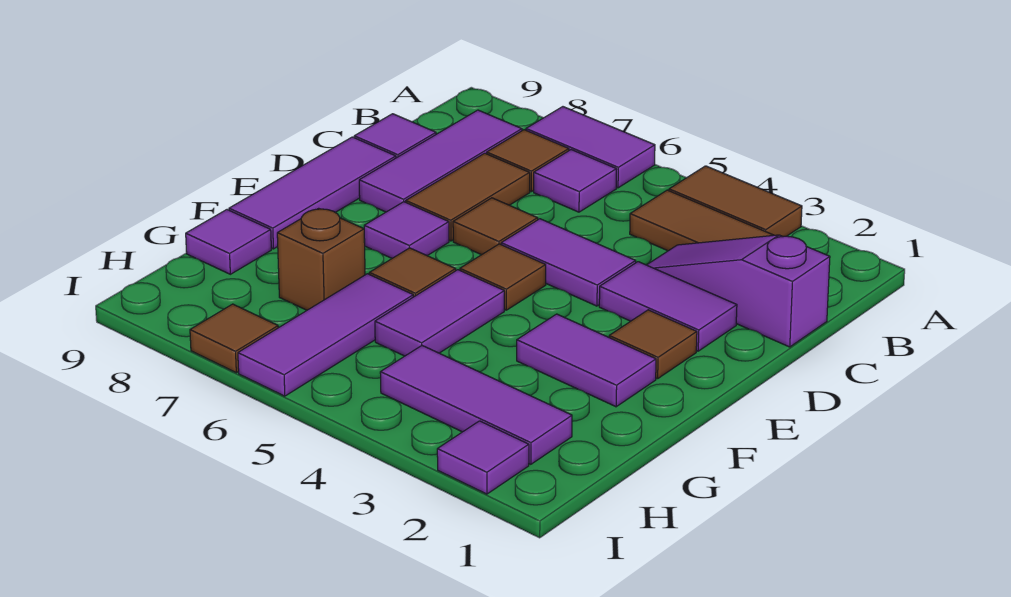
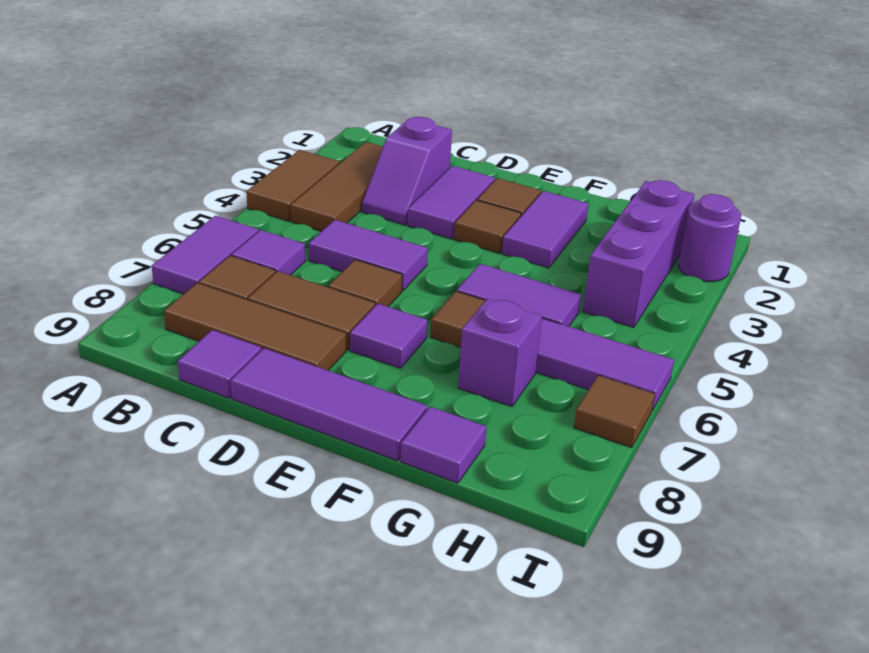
purple tile B8:D8 level 1 -> brown tile B8:D8 level 1
purple slope C1:C3 level 1 top 1 -> purple slope C2:C3 level 1 top 2
purple tile D4:D5 level 1 -> purple tile C5:D5 level 1
brown tile E5 level 1 -> brown tile E3 level 1
brown brick G7 level 1 -> purple brick G7 level 1
purple tile H2:H4 level 1 -> purple brick H2:H4 level 1
purple tile I2 level 1 -> purple round brick I2 level 1

